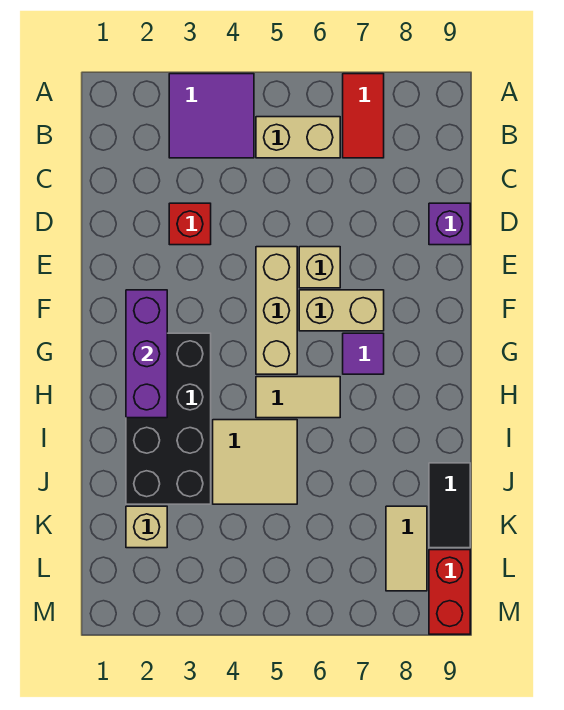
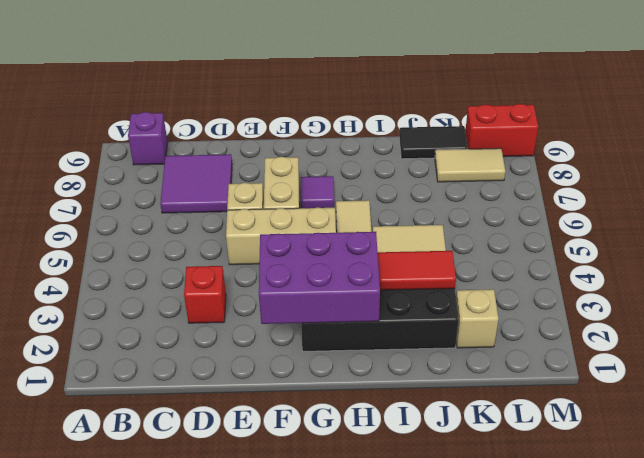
purple tile A3:B4 level 1 -> purple tile C7:D8 level 1
red tile A7:B7 level 1 -> red tile I3:J3 level 2
tan brick B5:B6 level 1 -> none
purple brick D9 level 1 -> purple brick B9 level 1
purple brick F2:H2 level 2 -> purple brick F2:H3 level 2

